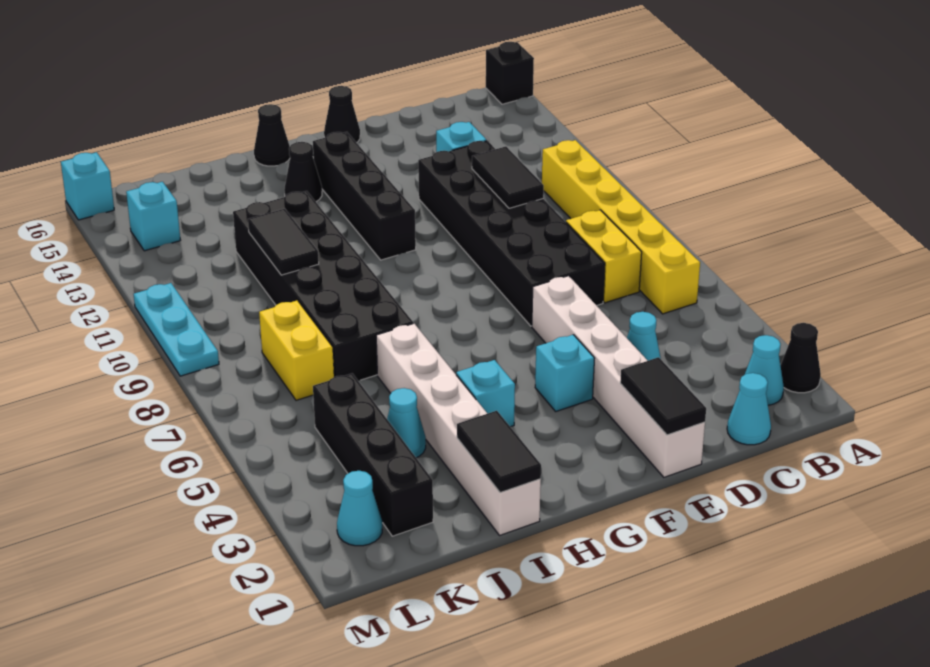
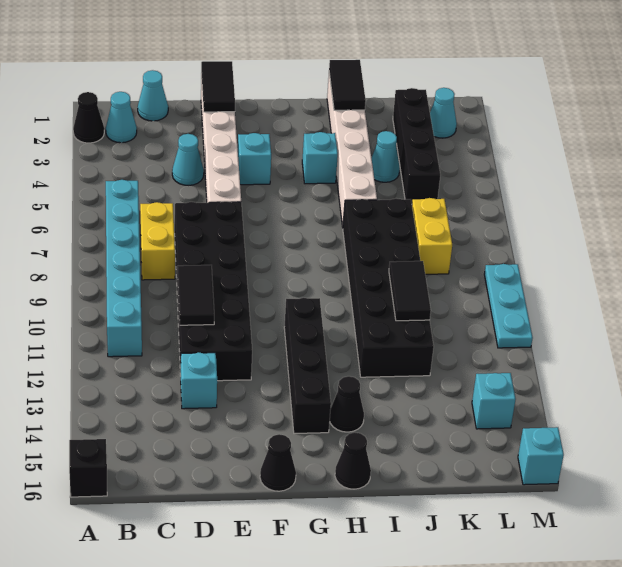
yellow brick B6:B11 level 1 -> cyan brick B6:B11 level 1

